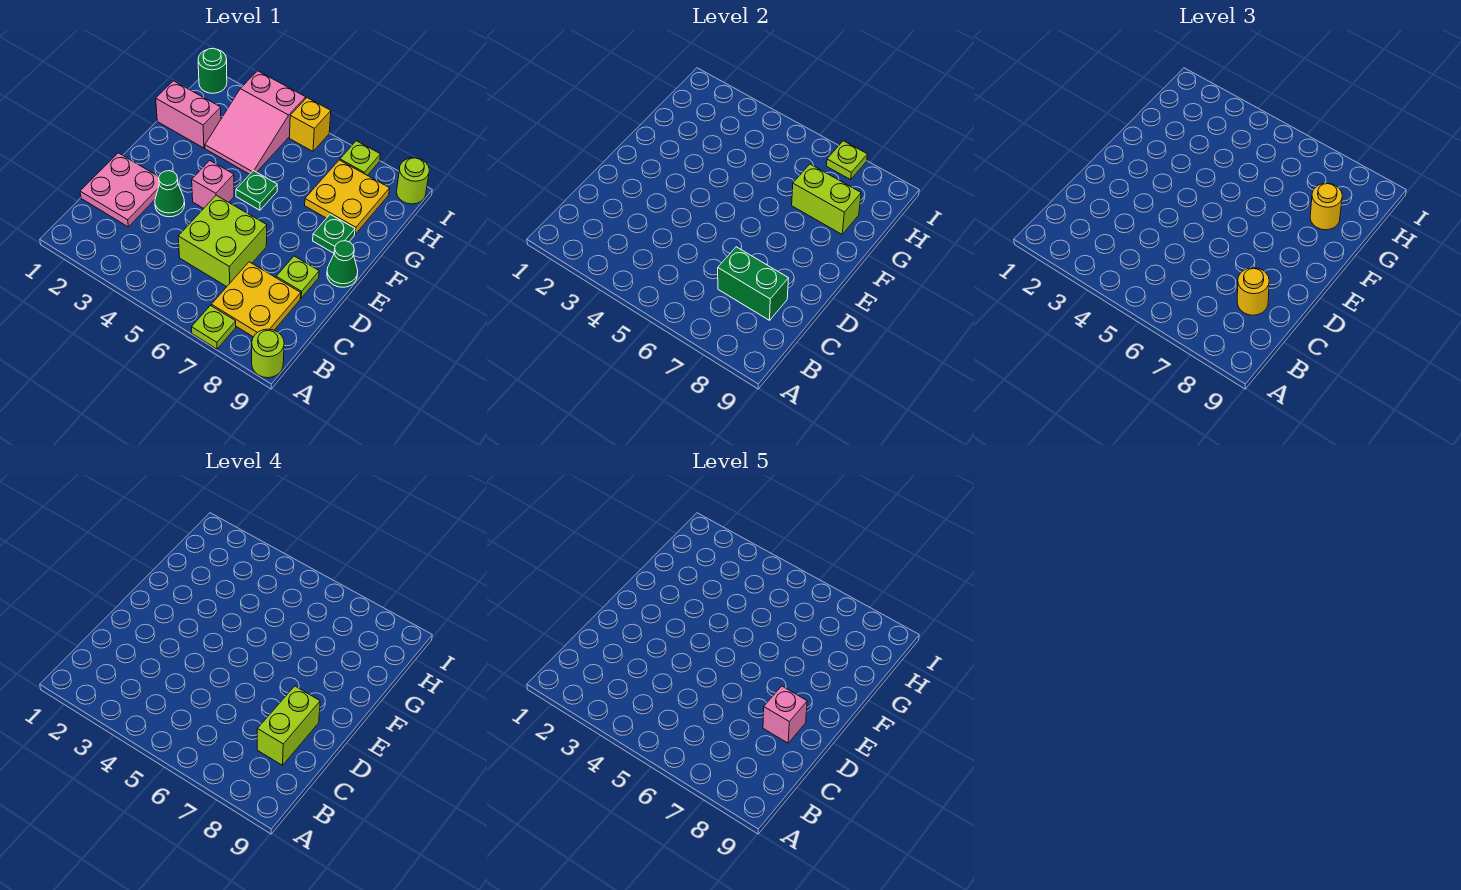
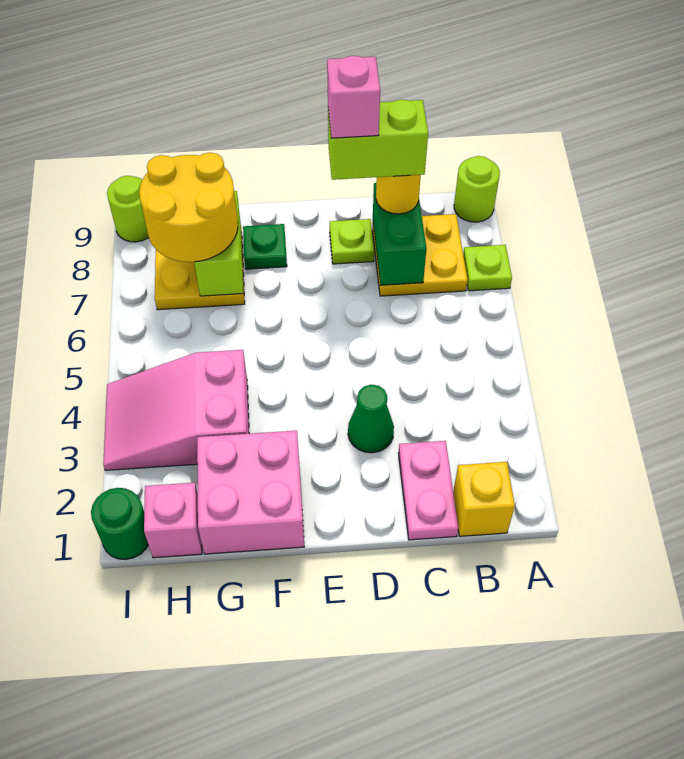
pink plate C1:D2 level 1 -> pink plate C1:C2 level 1
lime brick C5:D6 level 1 -> none
pink brick E4 level 1 -> pink brick H1 level 1
green cone E9 level 1 -> none
green plate F5 level 1 -> none
pink brick G1:G2 level 1 -> pink brick F1:G2 level 1
pink slope G3:I4 level 1 top I -> pink slope G3:I4 level 1 top G
yellow round brick G8 level 3 -> yellow round brick G7:H8 level 3
yellow brick I5 level 1 -> yellow brick B1 level 1
lime plate I7 level 1 -> none
lime plate I7 level 2 -> none

